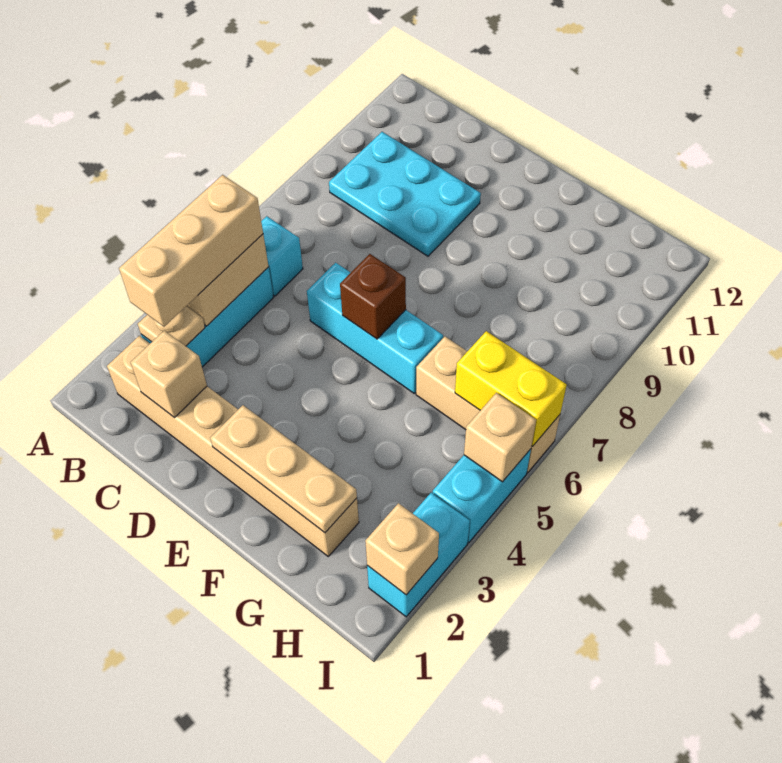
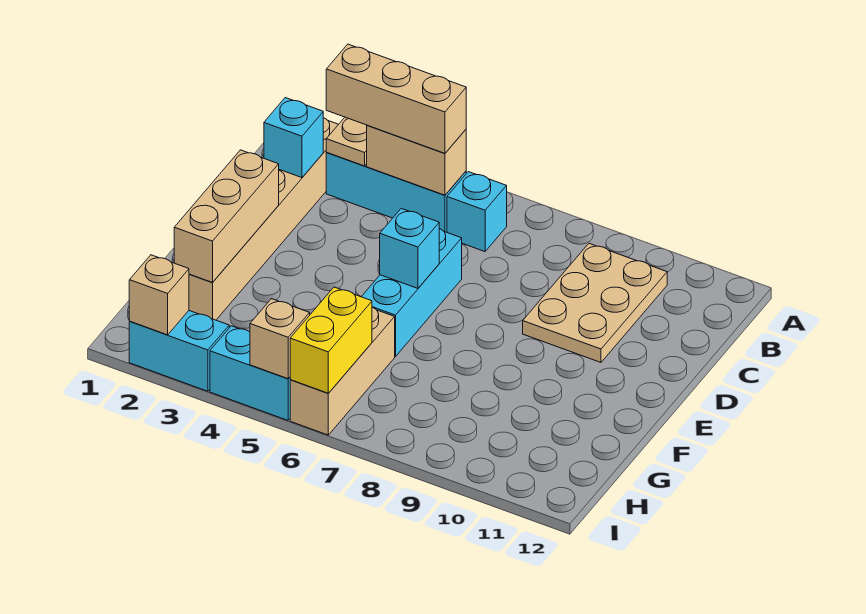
cyan plate B9:D10 level 1 -> tan plate B9:D10 level 1
tan brick C2 level 2 -> cyan brick C2 level 2
tan plate E2:G2 level 2 -> tan brick E2:G2 level 2
brown brick E6 level 2 -> cyan brick E6 level 2

